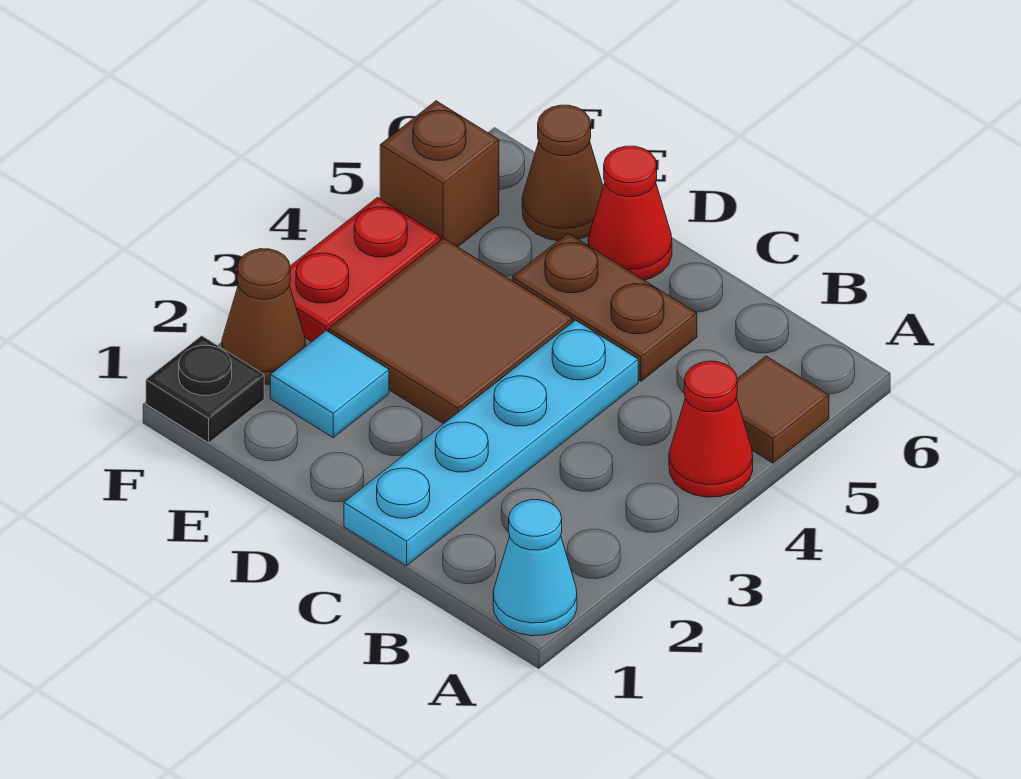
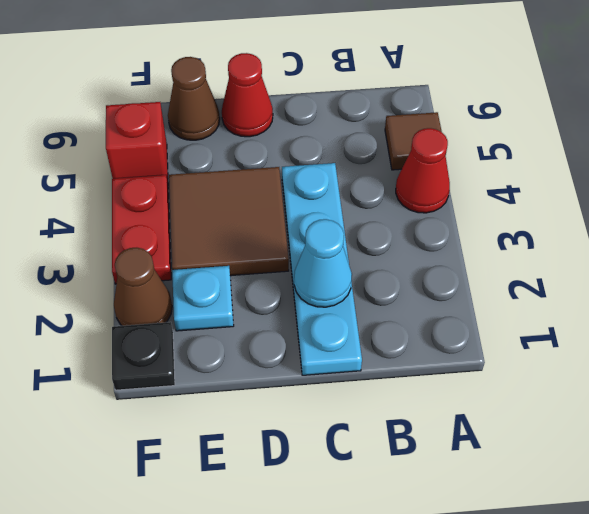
cyan cone A1 level 1 -> cyan cone C2 level 2
brown plate C5:D5 level 1 -> none
cyan tile E2 level 1 -> cyan plate E2 level 1
brown brick F5 level 1 -> red brick F5 level 1

